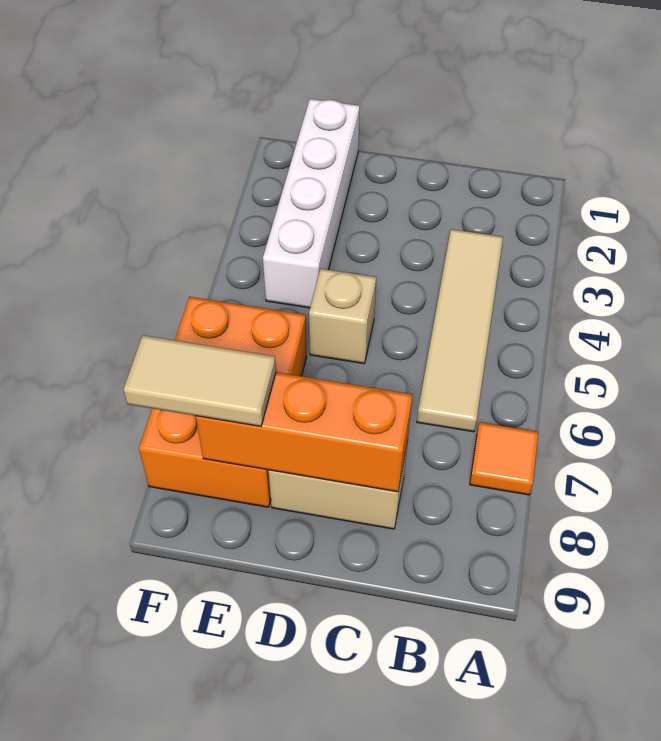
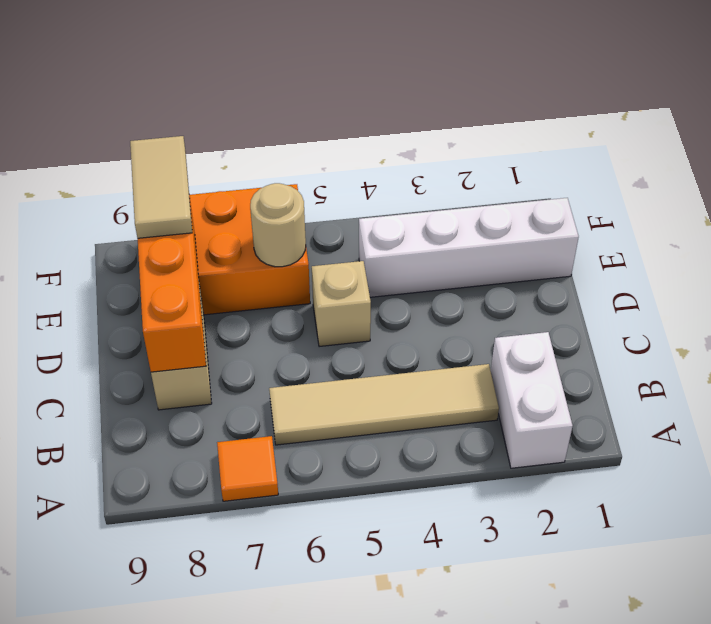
none -> white brick A2:B2 level 1
none -> tan round brick E6 level 2

